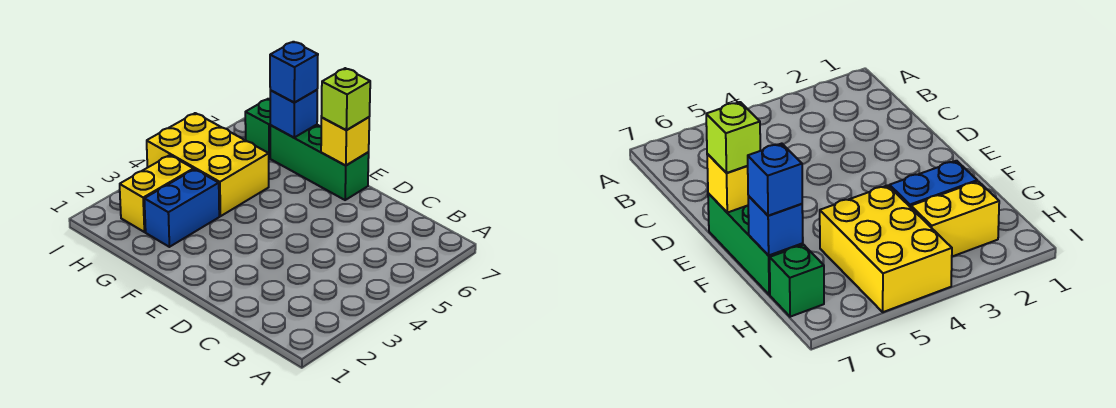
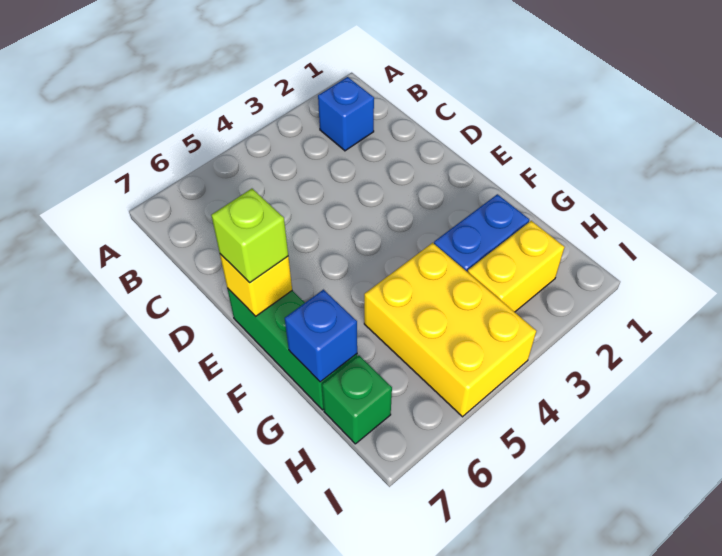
blue brick G7 level 3 -> blue brick B2 level 1

